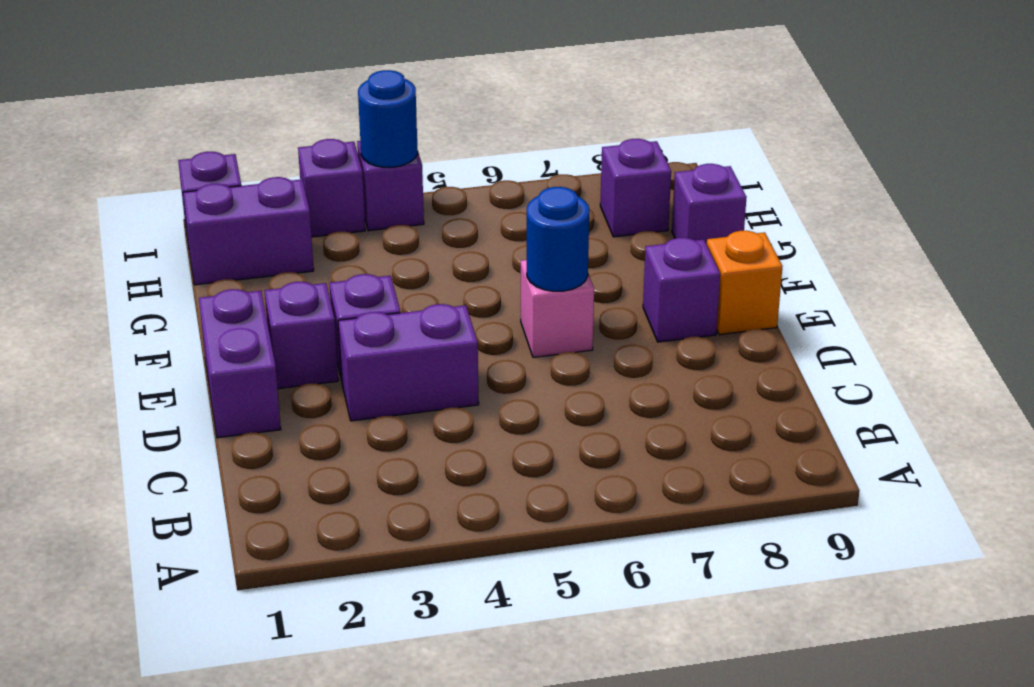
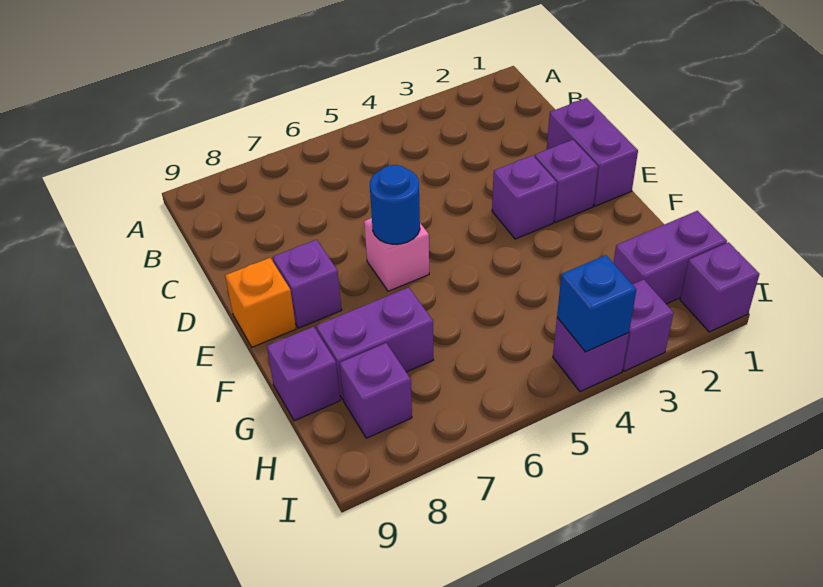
purple brick D3:D4 level 1 -> purple brick G7:G8 level 1
blue round brick I4 level 2 -> blue brick I4 level 2

